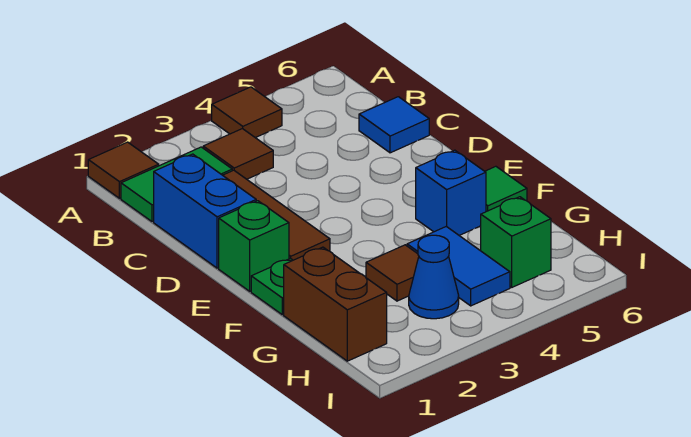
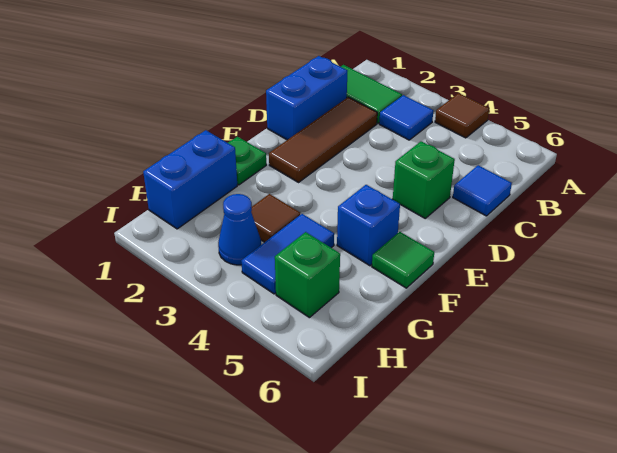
brown tile A1 level 1 -> none
brown tile B3 level 1 -> blue tile B3 level 1
green brick E1 level 1 -> green brick D5 level 1
brown brick G1:H1 level 1 -> blue brick G1:H1 level 1

